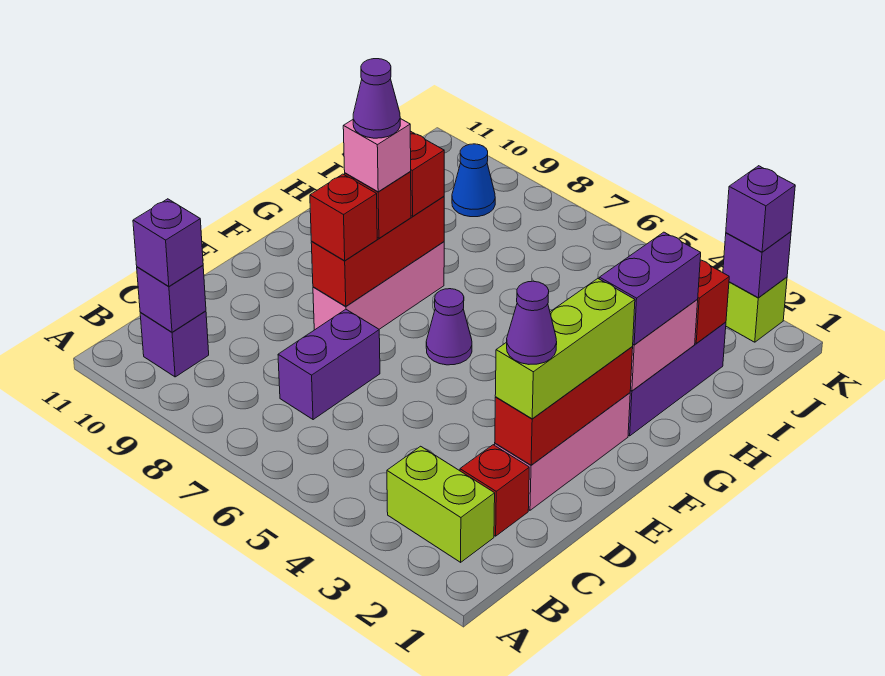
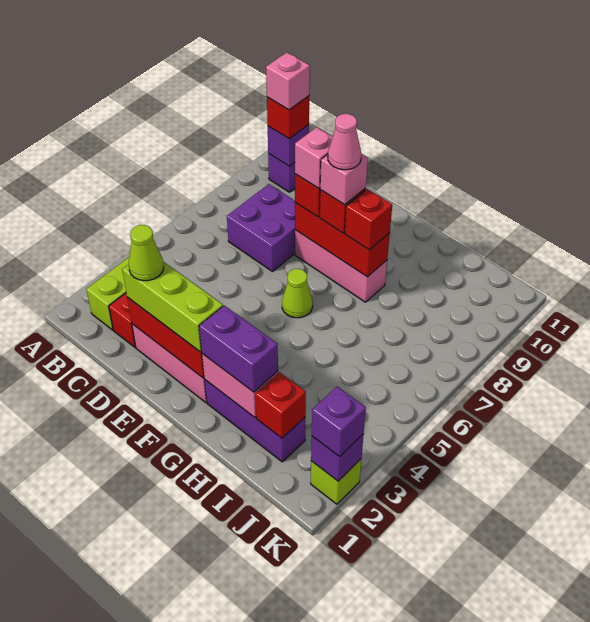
purple brick B10 level 3 -> red brick B10 level 3
none -> pink brick B10 level 4
purple brick C7:D7 level 1 -> purple brick C7:D8 level 1
purple cone D2 level 4 -> lime cone D2 level 4
none -> pink brick E8 level 4
purple cone F6 level 1 -> lime cone F6 level 1
purple cone F8 level 5 -> pink cone F8 level 5
blue cone J9 level 1 -> none

